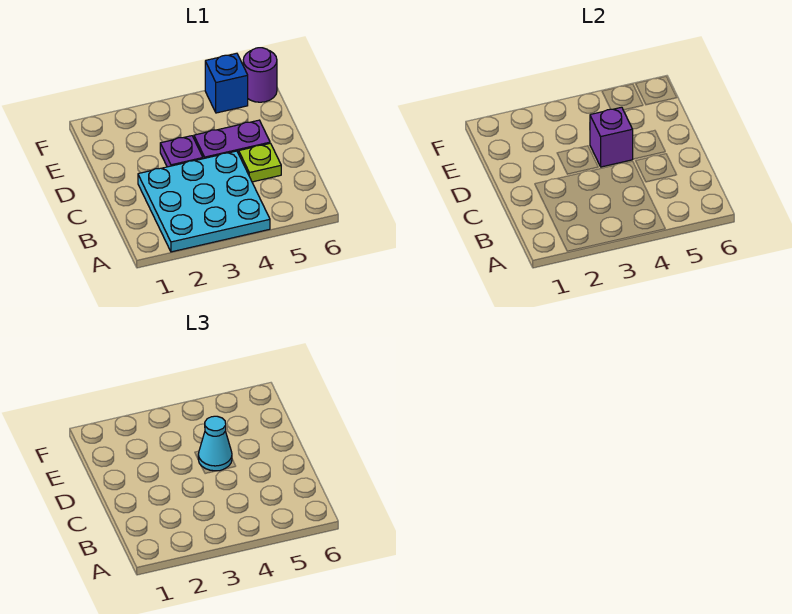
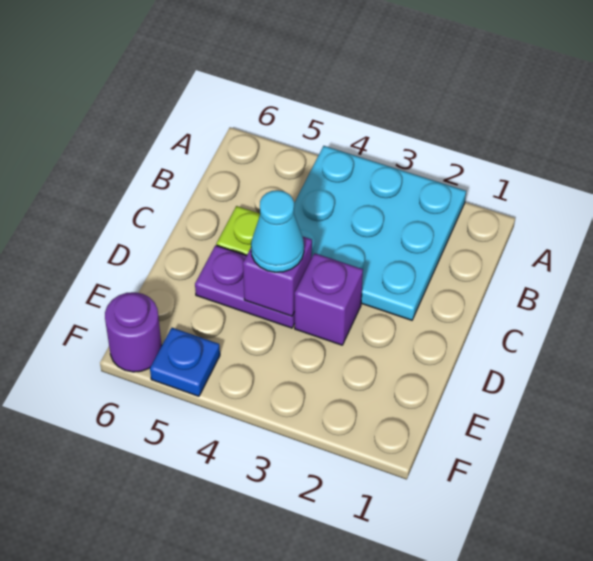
purple plate D3 level 1 -> purple brick D3 level 1
blue brick F5 level 1 -> blue plate F5 level 1

